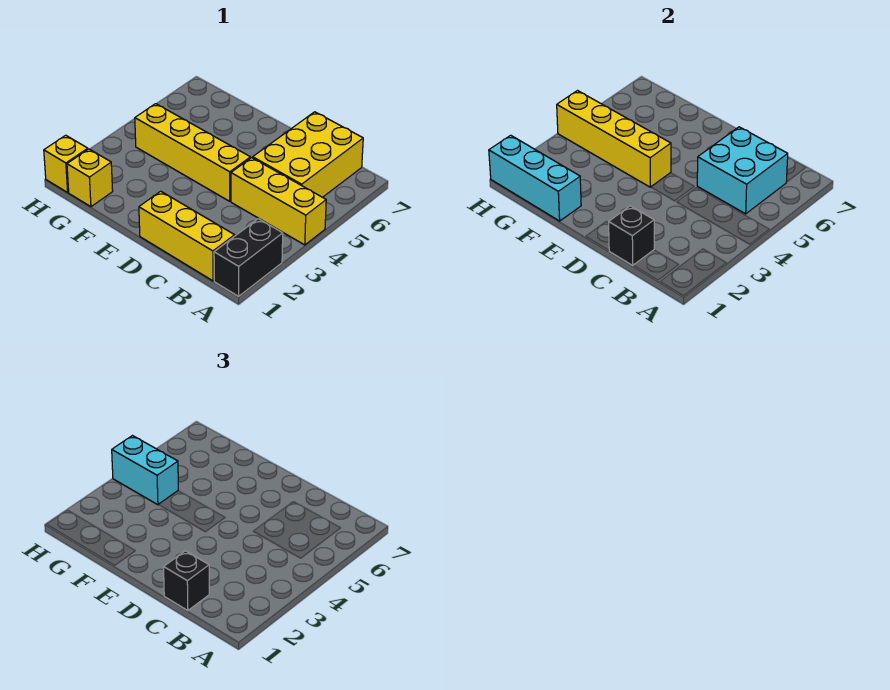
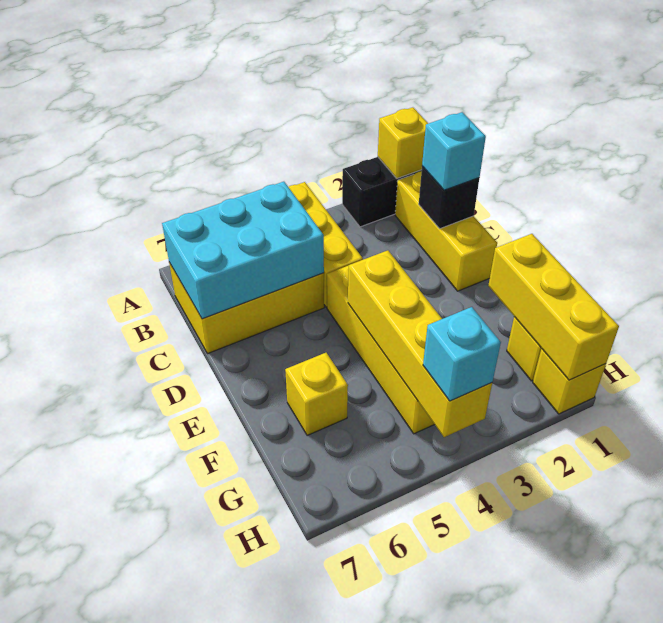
none -> yellow brick A1 level 2
cyan brick B5:C6 level 2 -> cyan brick B5:C7 level 2
black brick C1 level 3 -> cyan brick C1 level 3
cyan brick F1:H1 level 2 -> yellow brick F1:H1 level 2
none -> yellow brick F6 level 1
cyan brick G4:H4 level 3 -> cyan brick H4 level 3

